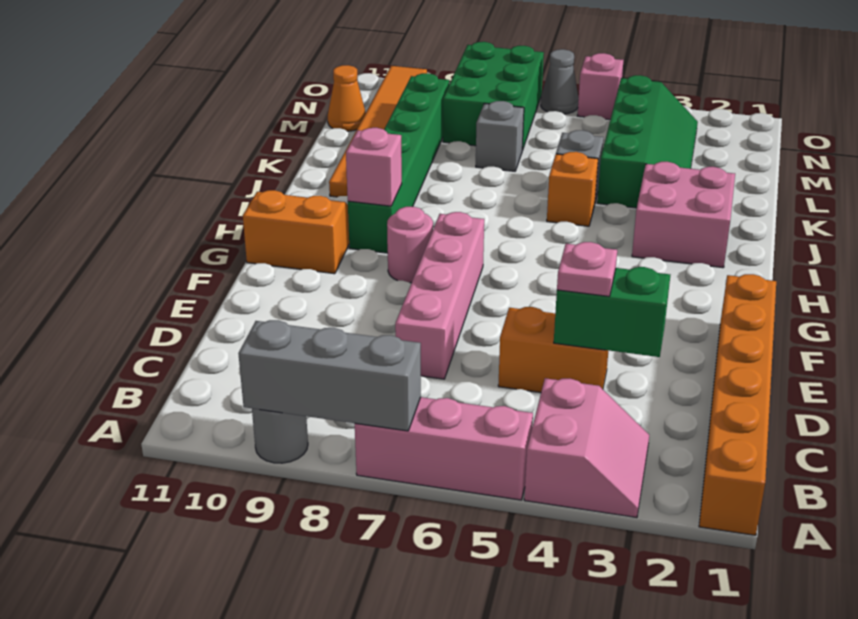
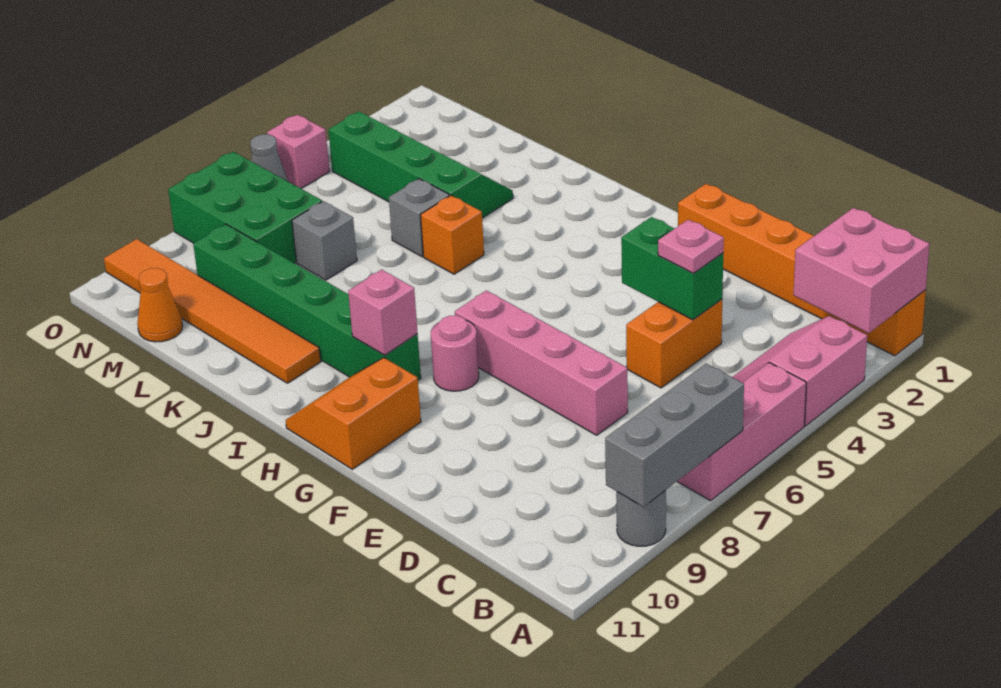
pink slope A3:B4 level 1 top 4 -> pink slope A3:B4 level 1 top A
green brick D3:D4 level 2 -> green brick D4:E4 level 2
pink brick I2:J3 level 1 -> pink brick A1:B2 level 2

